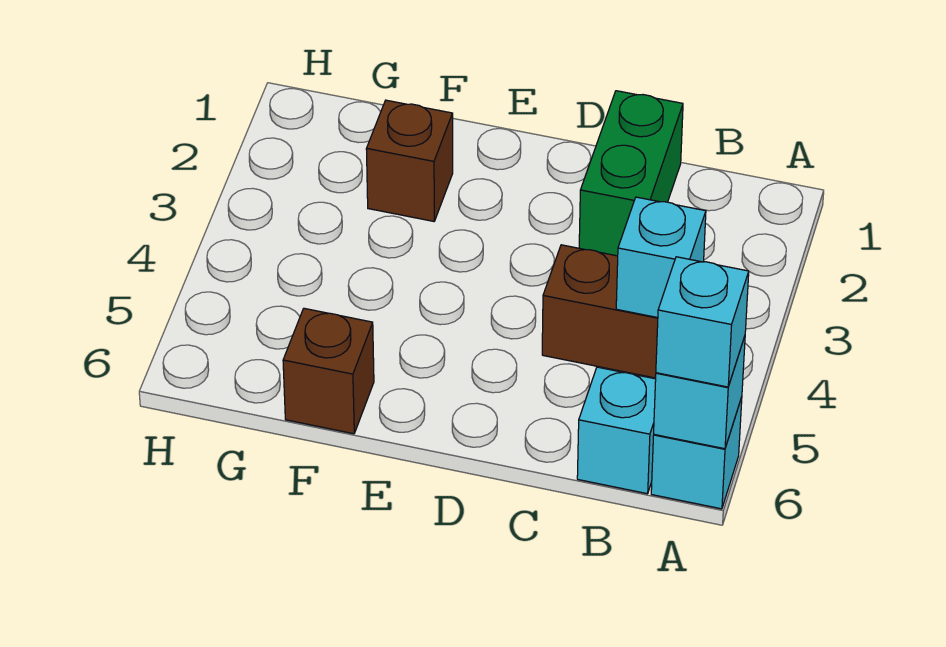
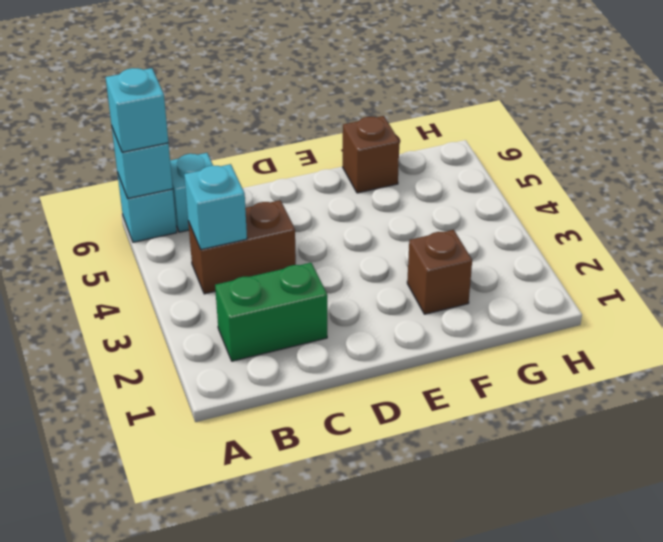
green brick C1:C2 level 1 -> green brick B2:C2 level 1

